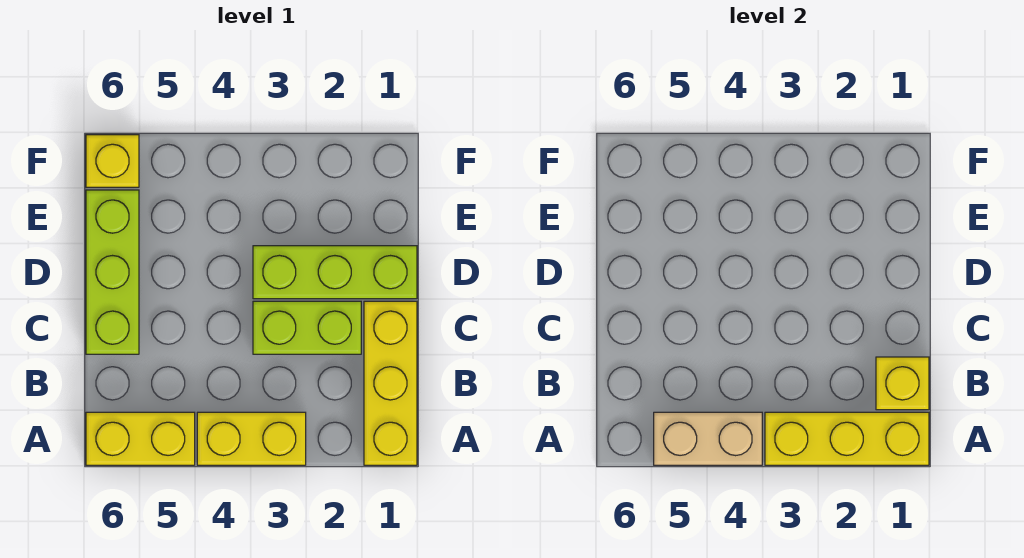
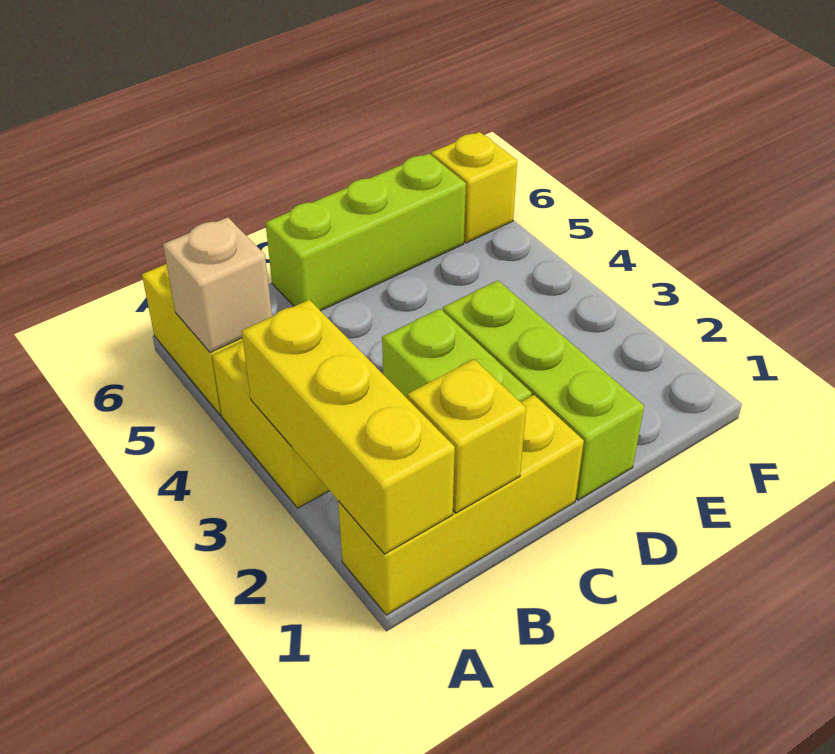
tan brick A4:A5 level 2 -> tan brick A5 level 2

